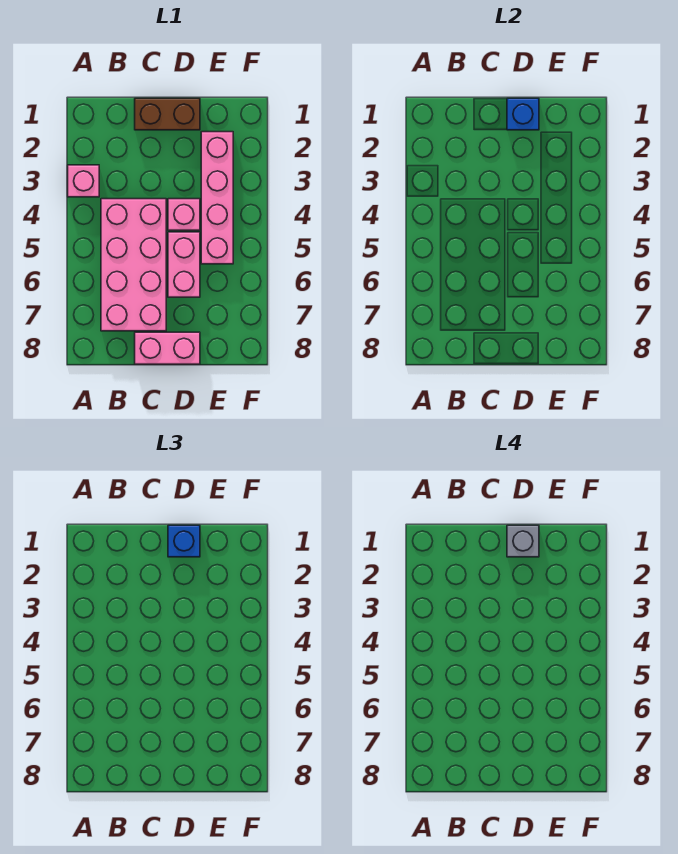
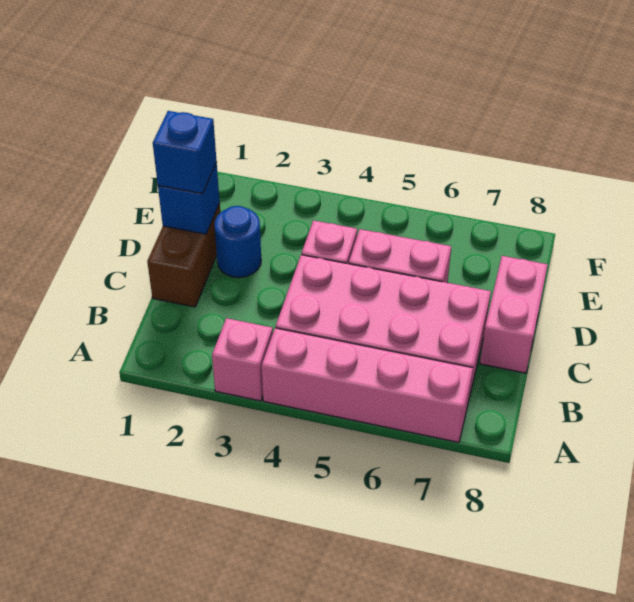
grey brick D1 level 4 -> none
none -> blue round brick D2 level 1
pink brick E2:E5 level 1 -> pink brick A4:A7 level 1

